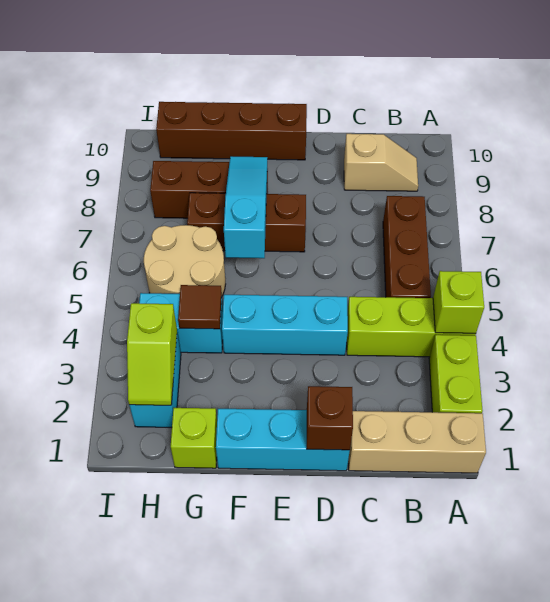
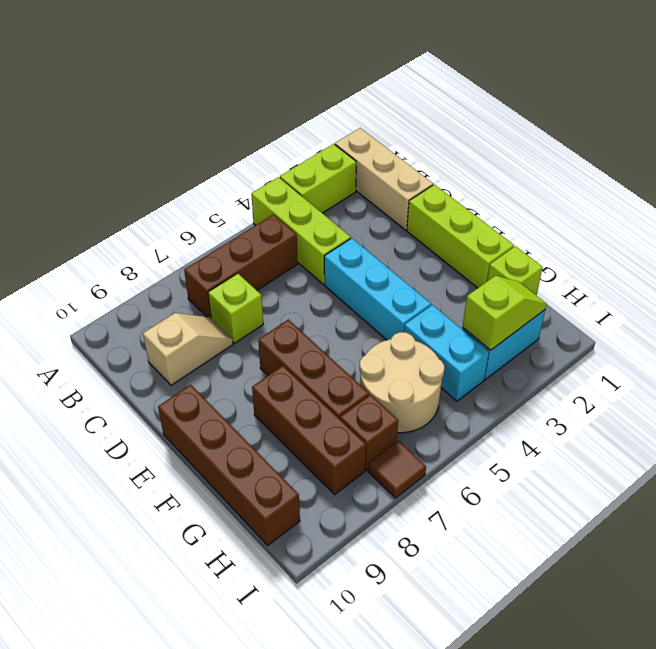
lime brick A4 level 2 -> lime brick C7 level 1
tan slope B9:C9 level 1 top C -> tan slope C8:C9 level 1 top 9
cyan brick D1:F1 level 1 -> lime brick D1:F1 level 1
brown brick D1 level 2 -> brown brick H7 level 1
cyan slope F6:F8 level 2 top 6 -> none
brown tile G4 level 2 -> brown tile I7 level 1

